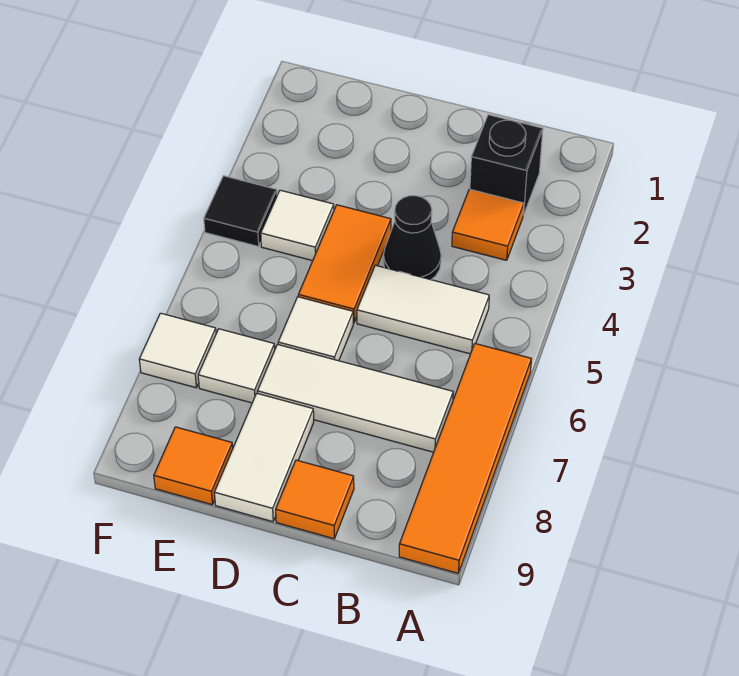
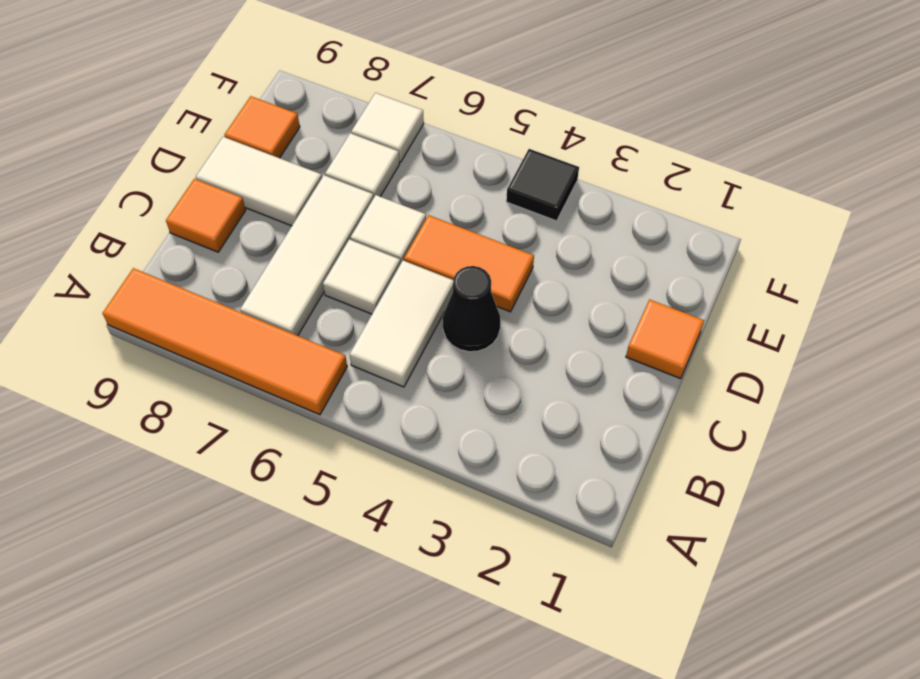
black brick B2 level 1 -> none
orange tile B3 level 1 -> orange tile D1 level 1
white tile E4 level 1 -> white tile C6 level 1

